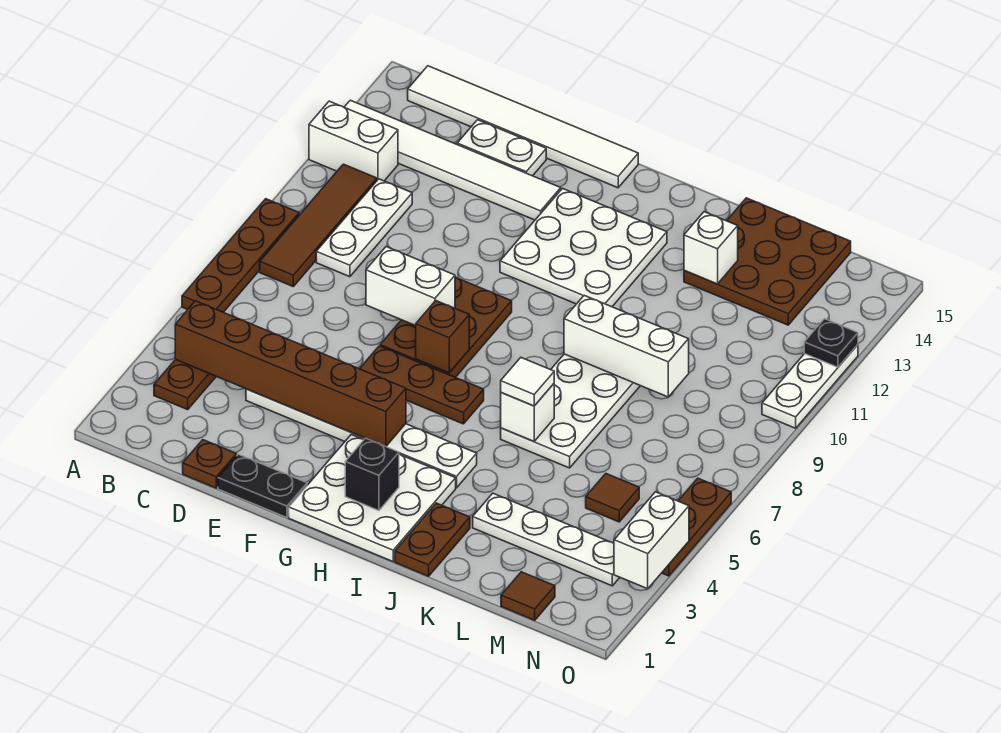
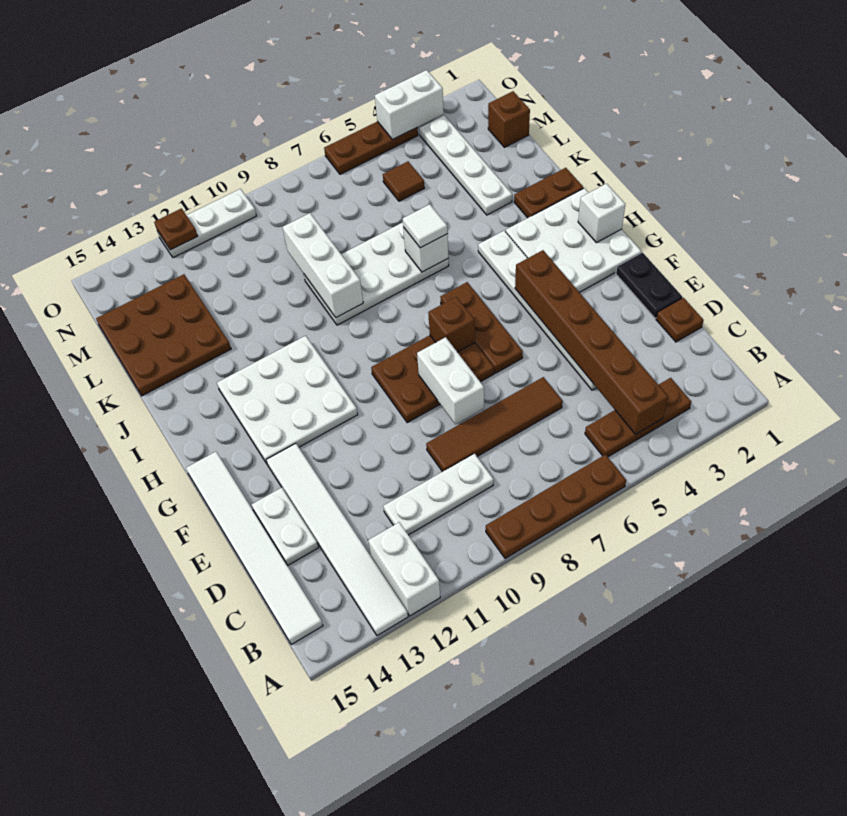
brown tile B8:B11 level 1 -> brown tile D6:D9 level 1
black brick H2 level 2 -> none
white brick K13 level 2 -> white brick H1 level 2
brown tile M1 level 1 -> brown brick M1 level 1
black plate O12 level 2 -> brown plate O12 level 2

